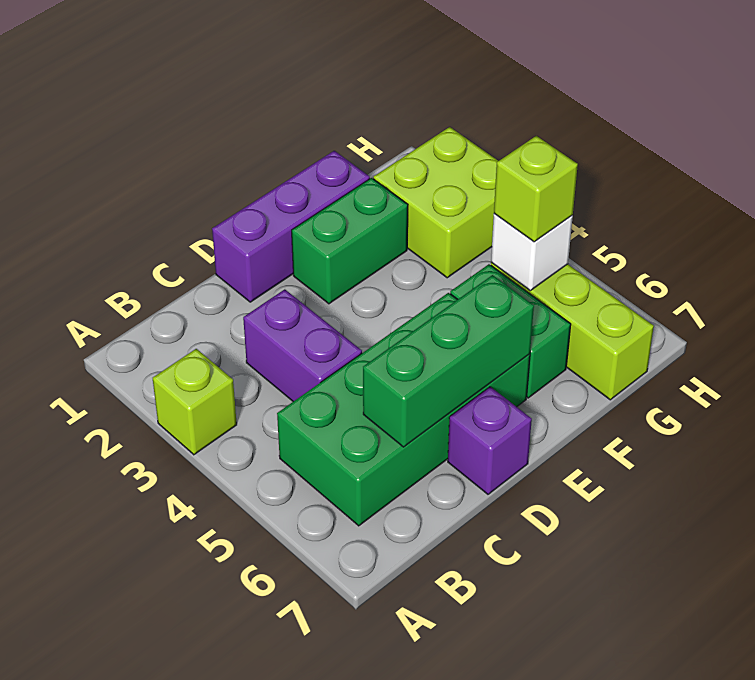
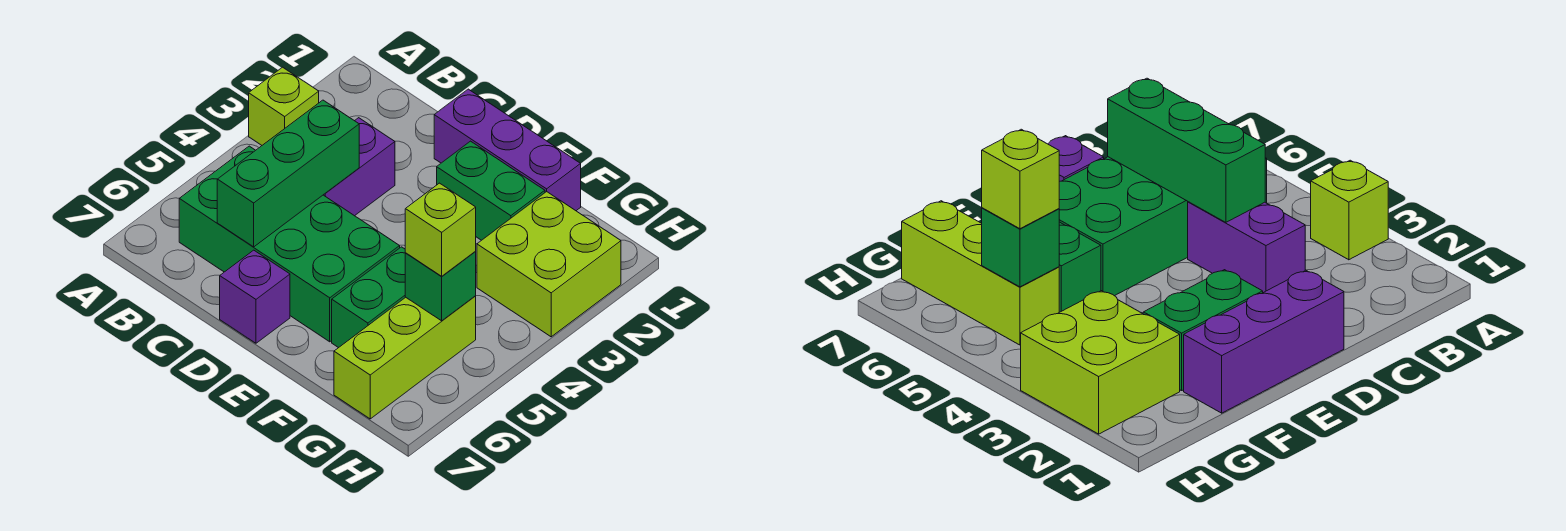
green brick C6:E6 level 2 -> green brick C4:C6 level 2
white brick G5 level 2 -> green brick G5 level 2

